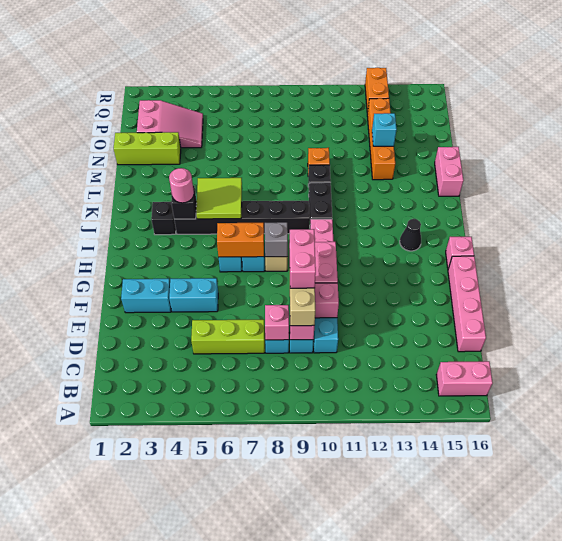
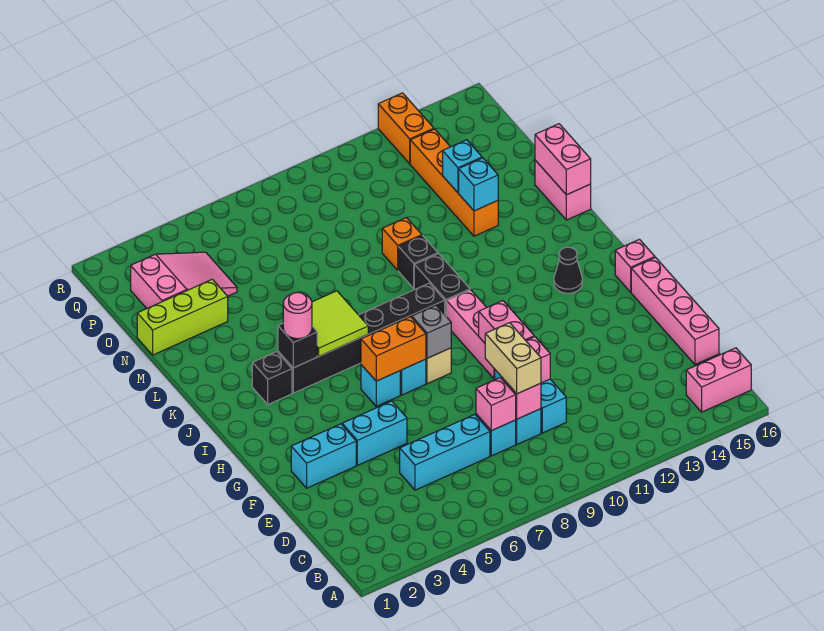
lime brick D5:D7 level 1 -> cyan brick D5:D7 level 1
pink brick E9:F9 level 4 -> pink brick L16:M16 level 2
none -> cyan brick M13 level 2

